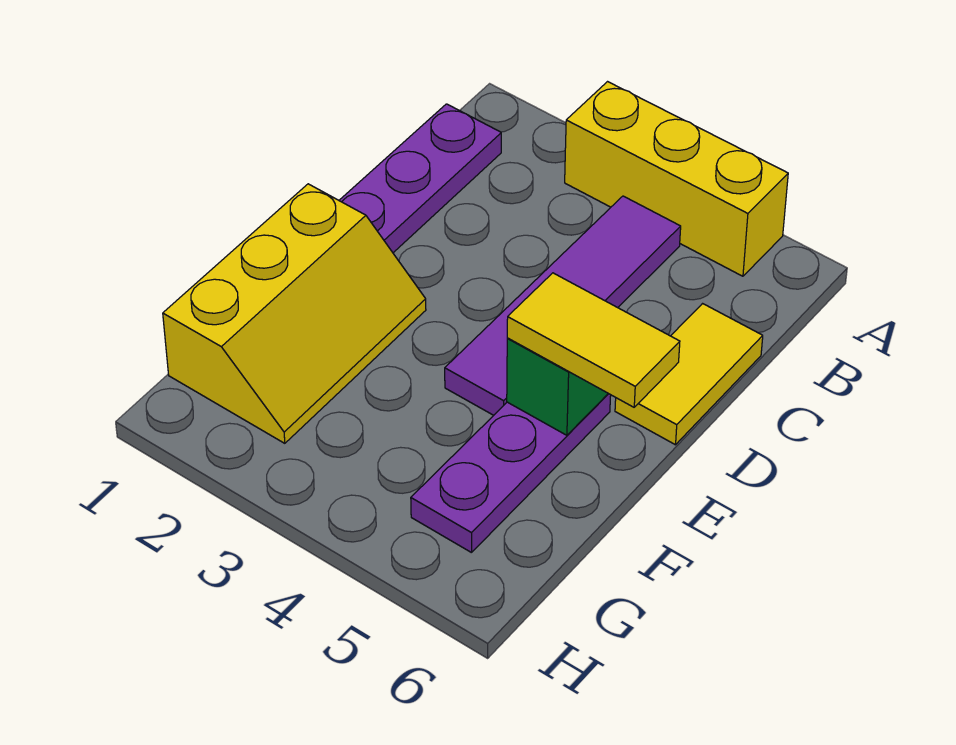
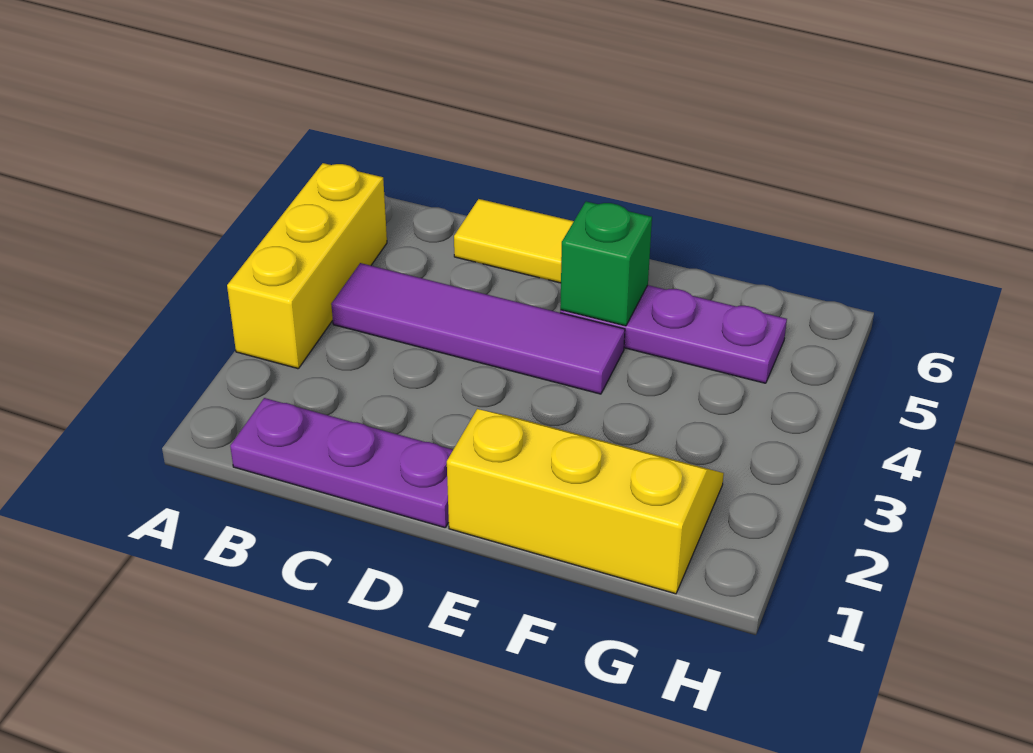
yellow tile E5:E6 level 3 -> none

